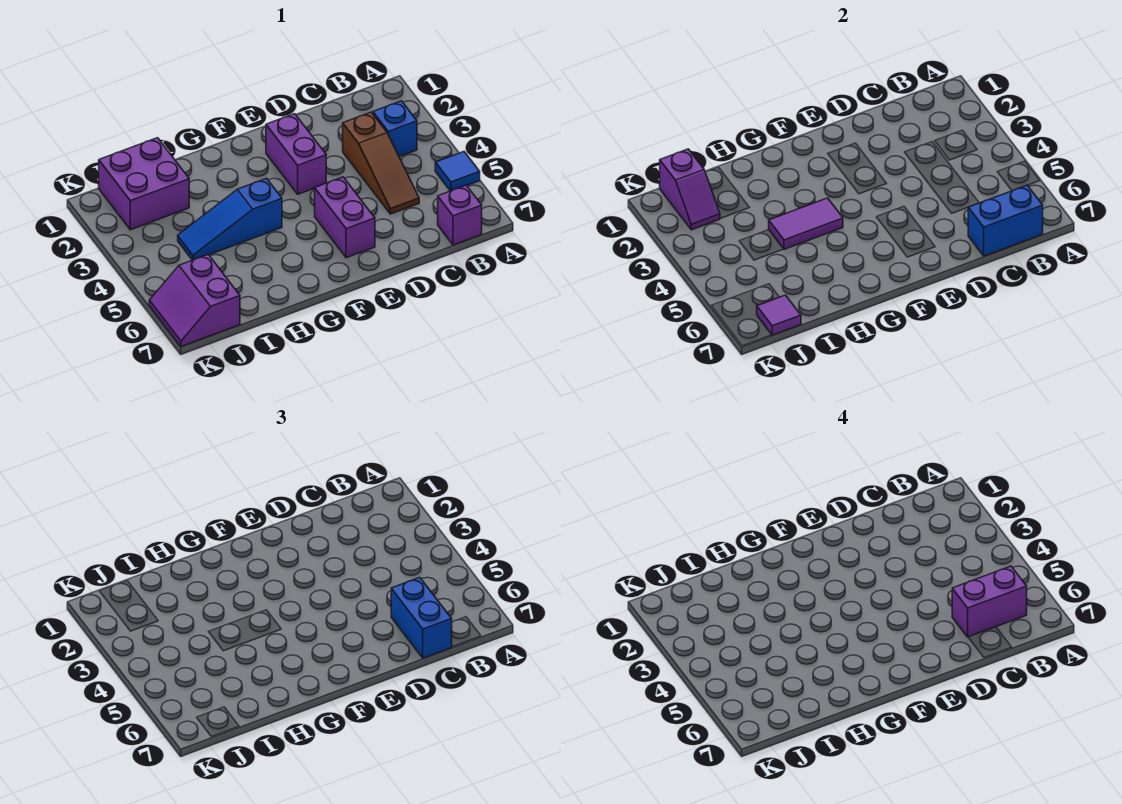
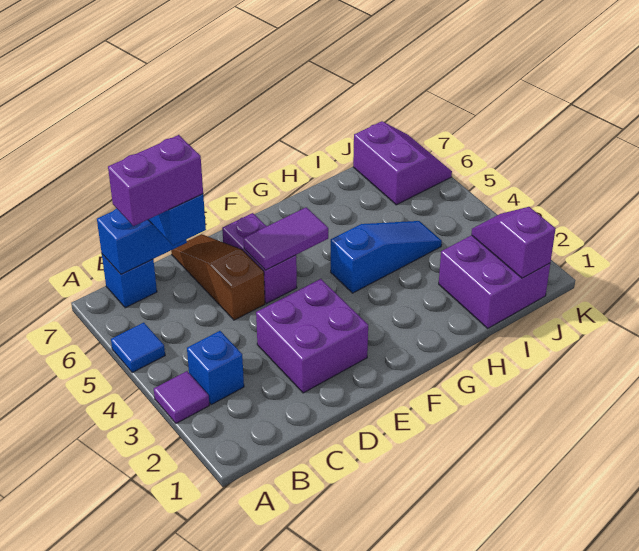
purple brick B7 level 1 -> blue brick B7 level 1
brown slope C3:C5 level 1 top 3 -> brown slope D5:D7 level 1 top 5
purple brick E2:E3 level 1 -> purple brick D2:E3 level 1
purple tile G4:H4 level 2 -> purple tile E5:F5 level 2
purple tile J7 level 2 -> purple tile A3 level 1

